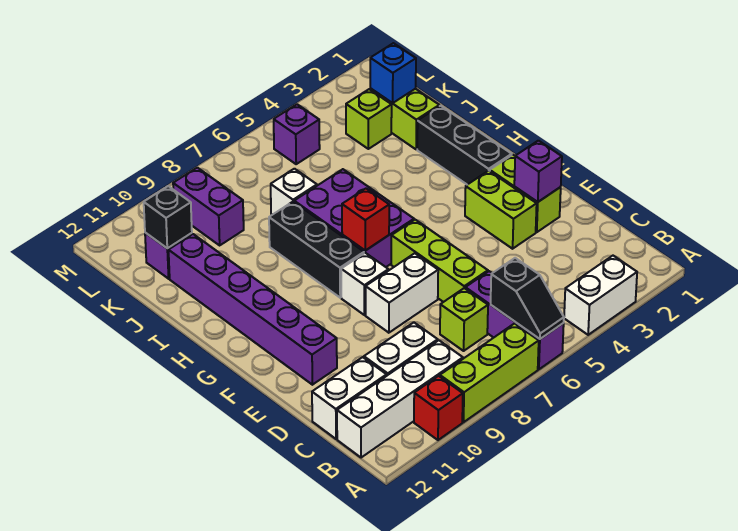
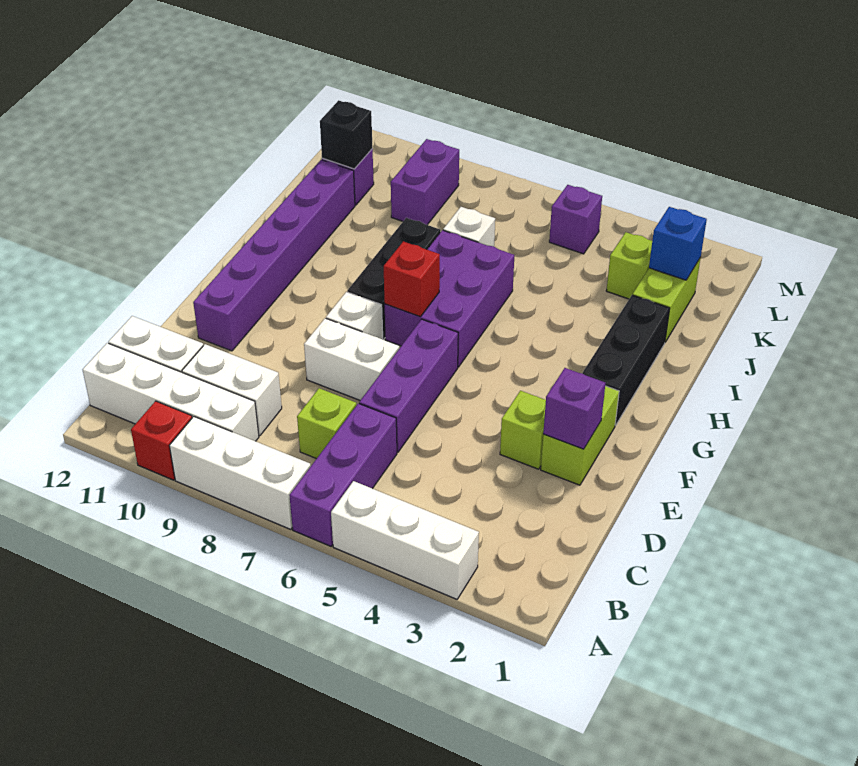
white brick A3:A4 level 1 -> white brick A3:A5 level 1
black slope A6:B6 level 2 top B -> none
lime brick A7:A9 level 1 -> white brick A7:A9 level 1
lime brick D6:F6 level 1 -> purple brick D6:F6 level 1
lime brick E3:F3 level 1 -> lime brick E3 level 1

